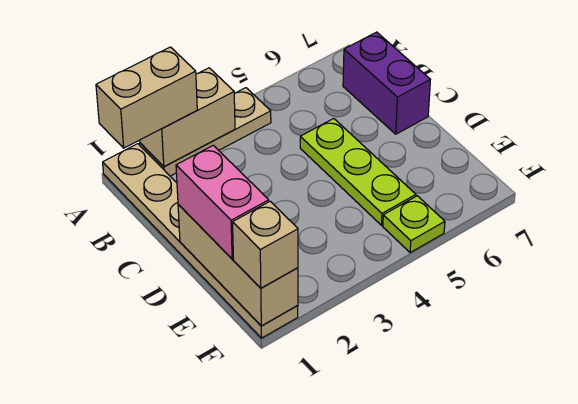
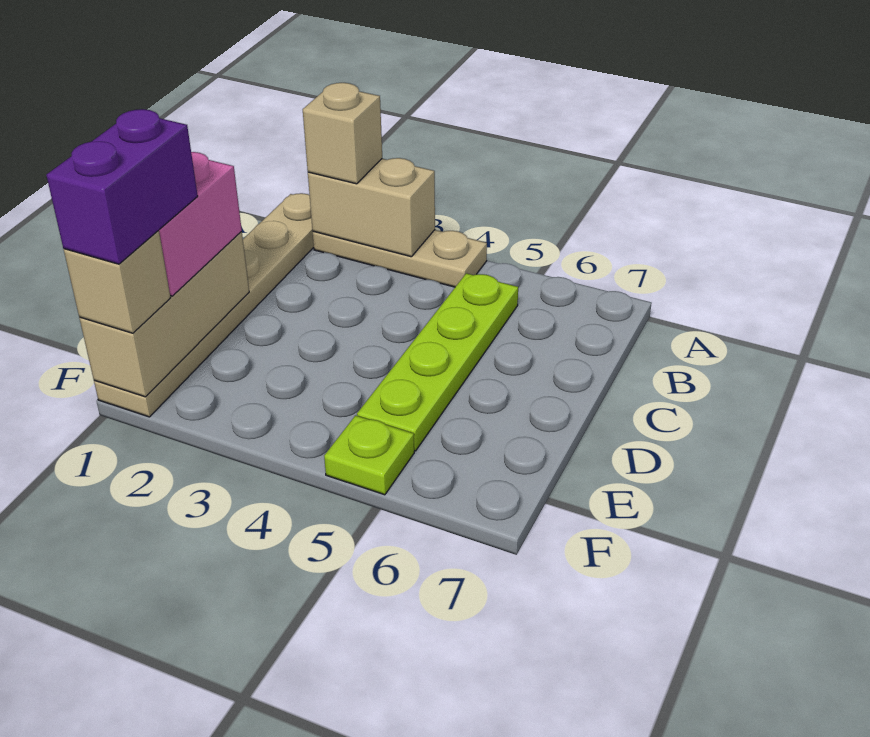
tan brick A1:A2 level 3 -> tan brick A2 level 3
purple brick B7:C7 level 1 -> purple brick E1:F1 level 4
lime plate C5:E5 level 1 -> lime plate B5:E5 level 1

